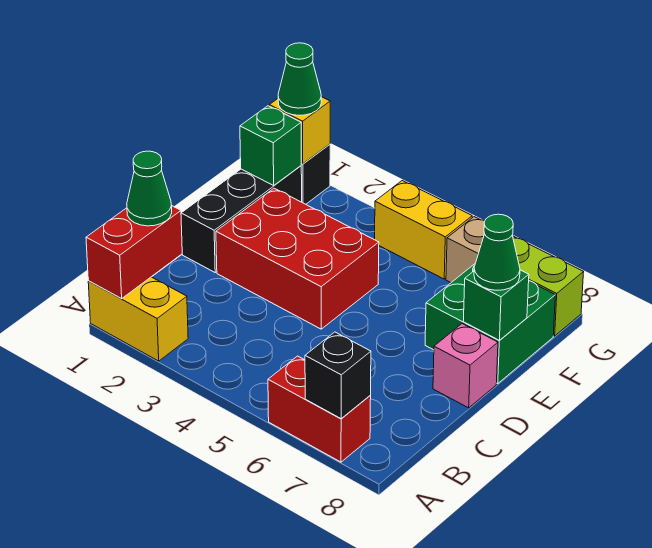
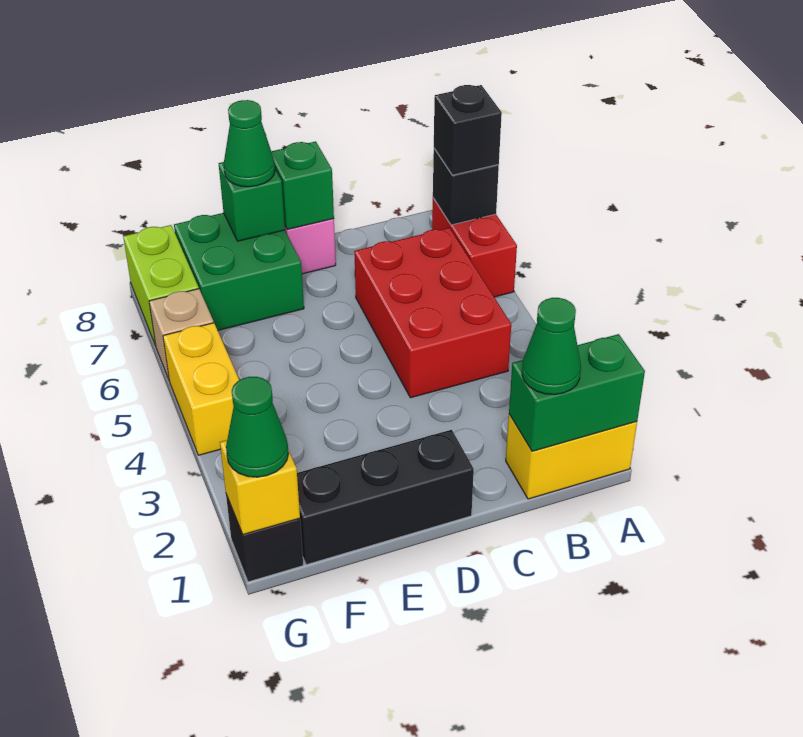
yellow brick A1:A2 level 1 -> yellow brick A1:B1 level 1
red brick A1:B1 level 2 -> green brick A1:B1 level 2
none -> black brick A7 level 3
red brick D2:E4 level 1 -> red brick B4:C6 level 1
green brick F1 level 2 -> green brick D8 level 2

